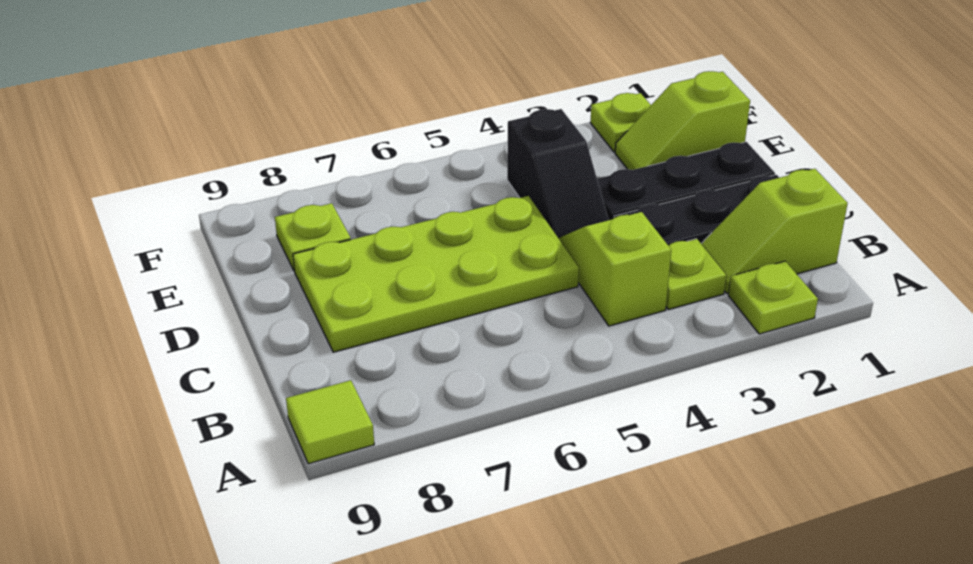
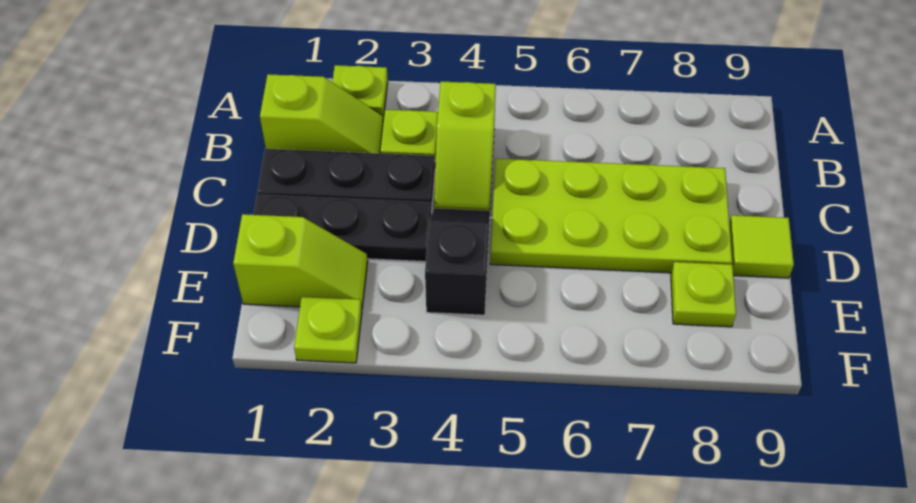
lime tile A9 level 1 -> lime tile D9 level 1

